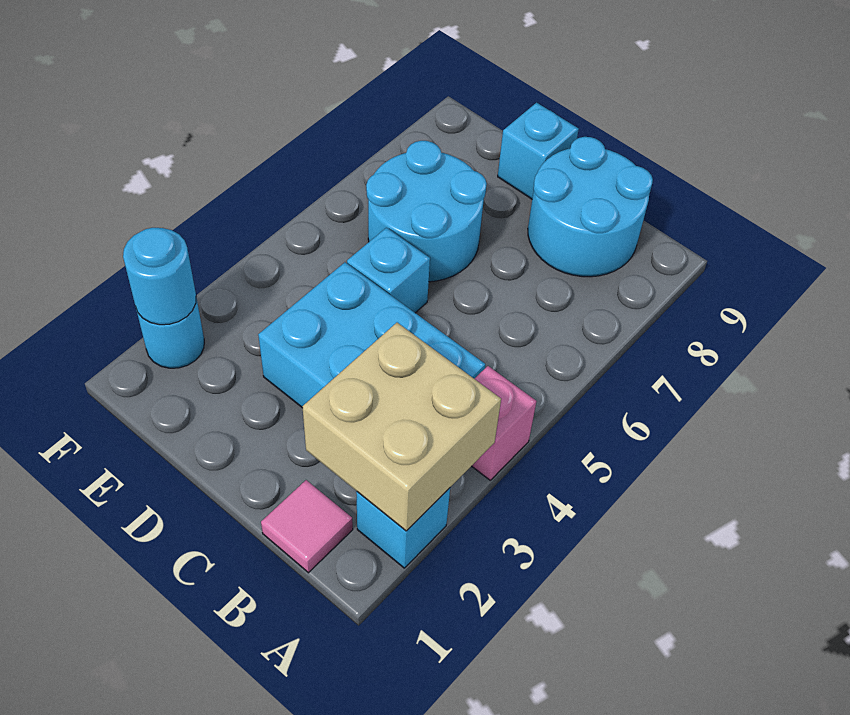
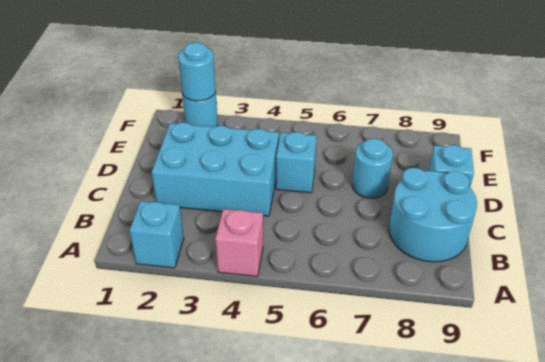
tan brick A2:B3 level 2 -> none
pink tile B1 level 1 -> none
cyan brick B3:D4 level 1 -> cyan brick C2:D4 level 1
cyan round brick D6:E7 level 1 -> cyan round brick D7 level 1

